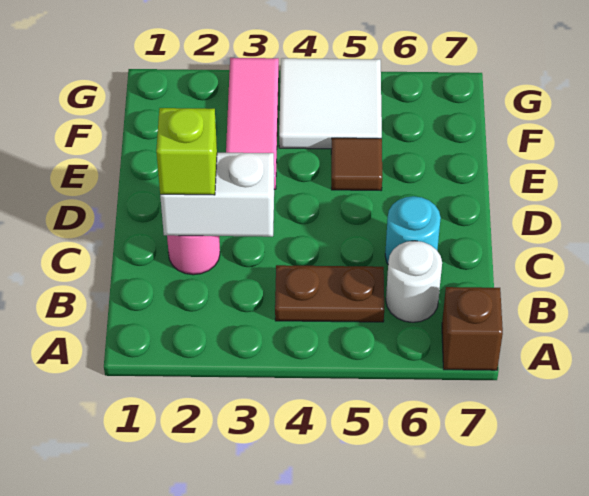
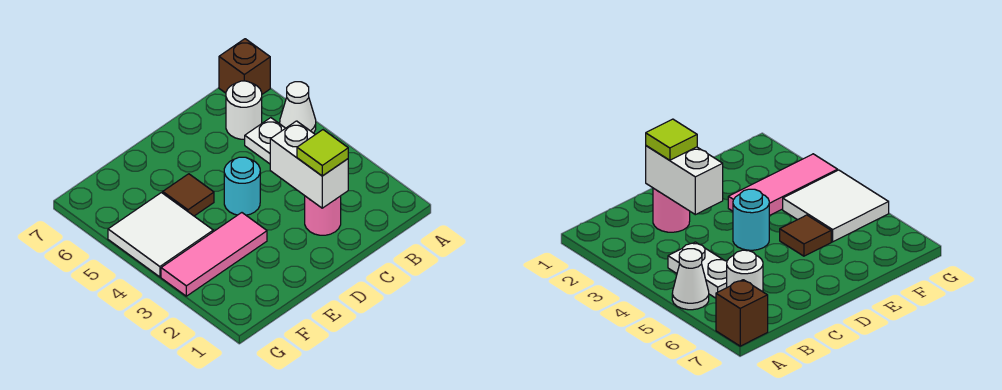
none -> white cone A5 level 1
brown plate B4:B5 level 1 -> white plate B4:B5 level 1
lime brick C2 level 3 -> lime tile C2 level 3
cyan round brick C6 level 1 -> cyan round brick D4 level 1

